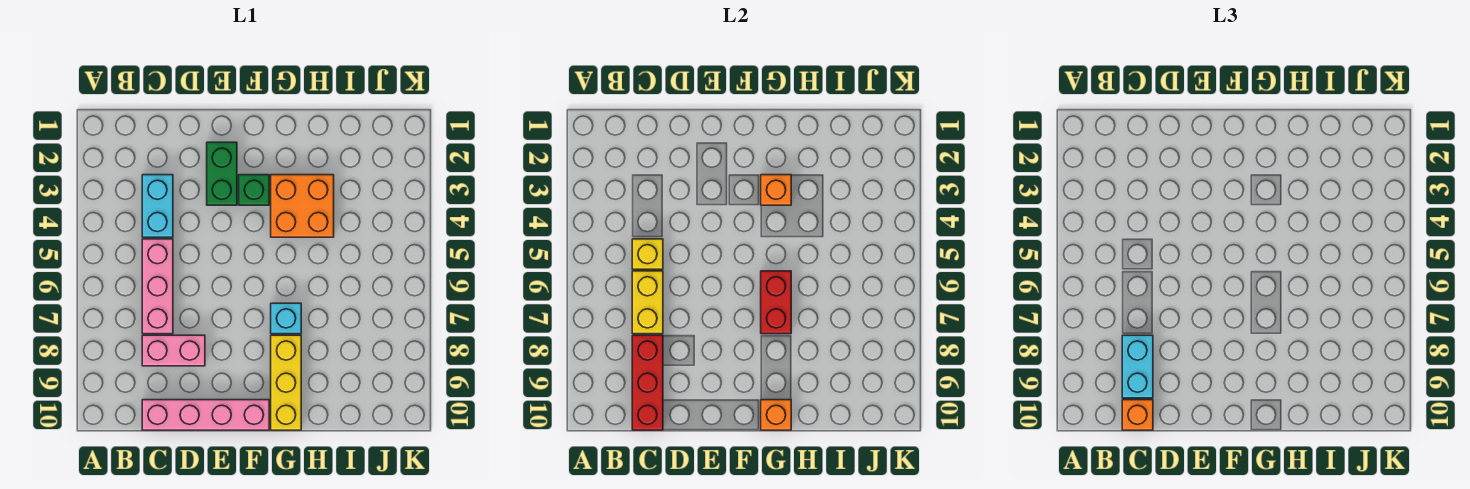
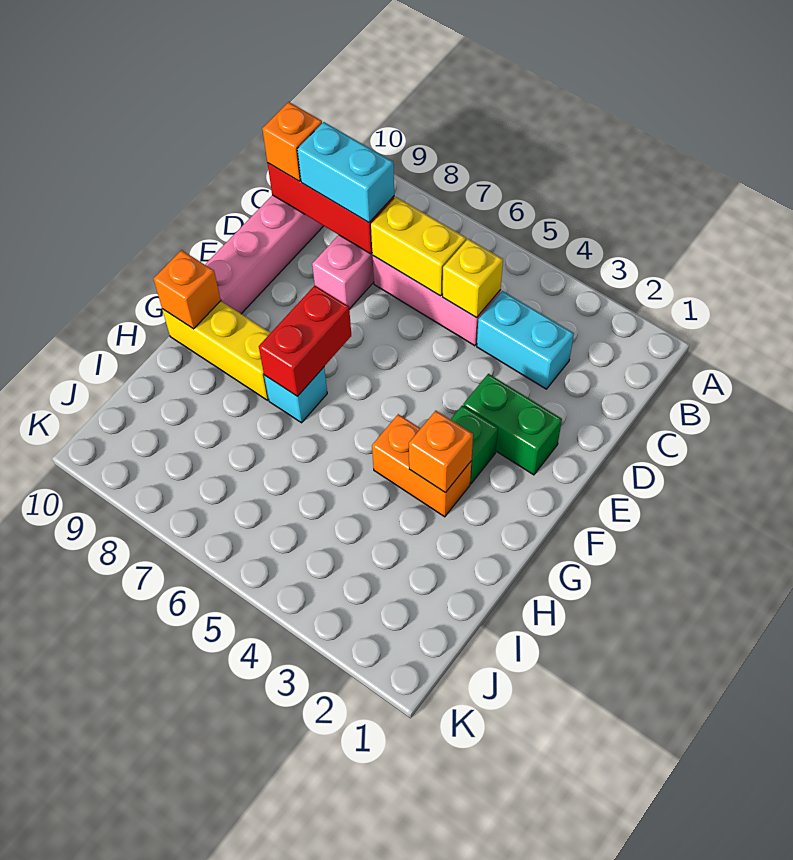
orange brick G3:H4 level 1 -> orange brick G3:G4 level 1
red brick G6:G7 level 2 -> red brick F7:G7 level 2

